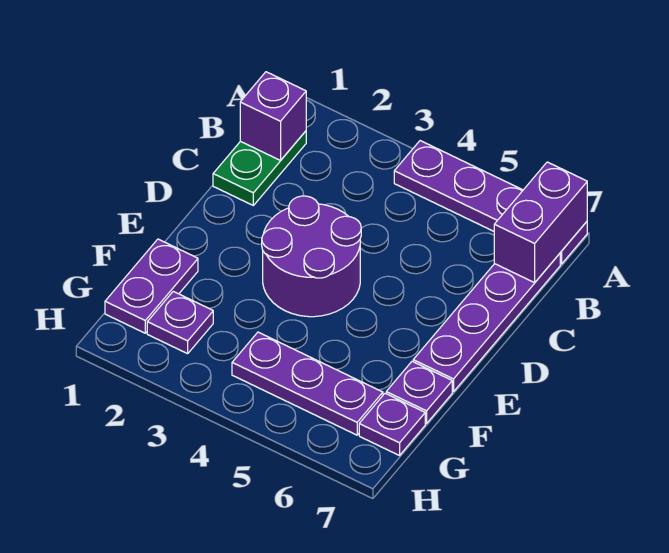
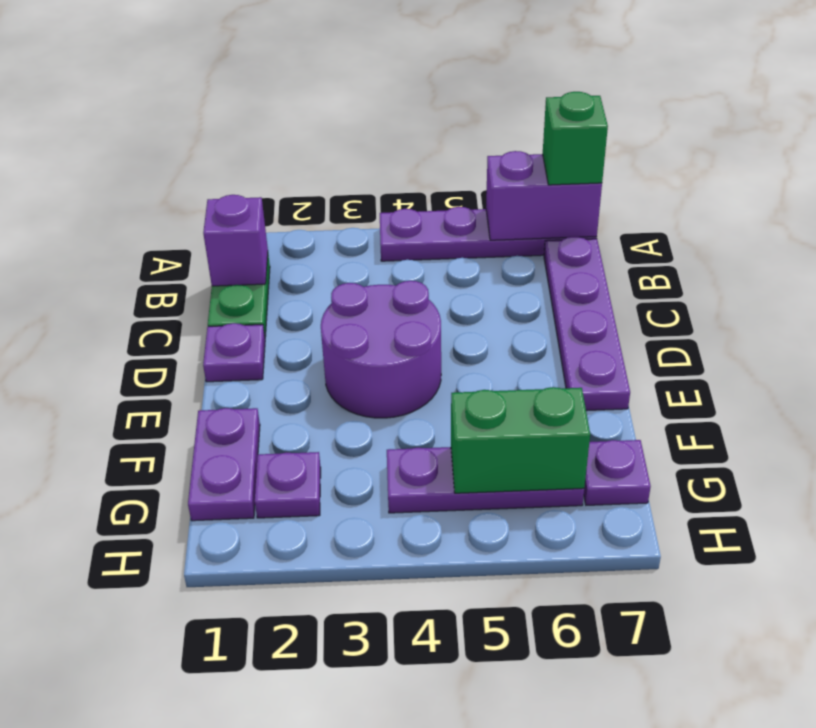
purple brick A7:B7 level 2 -> purple brick A6:A7 level 2
none -> green brick A7 level 3
purple plate F7 level 1 -> purple plate D1 level 1
none -> green brick G5:G6 level 2

